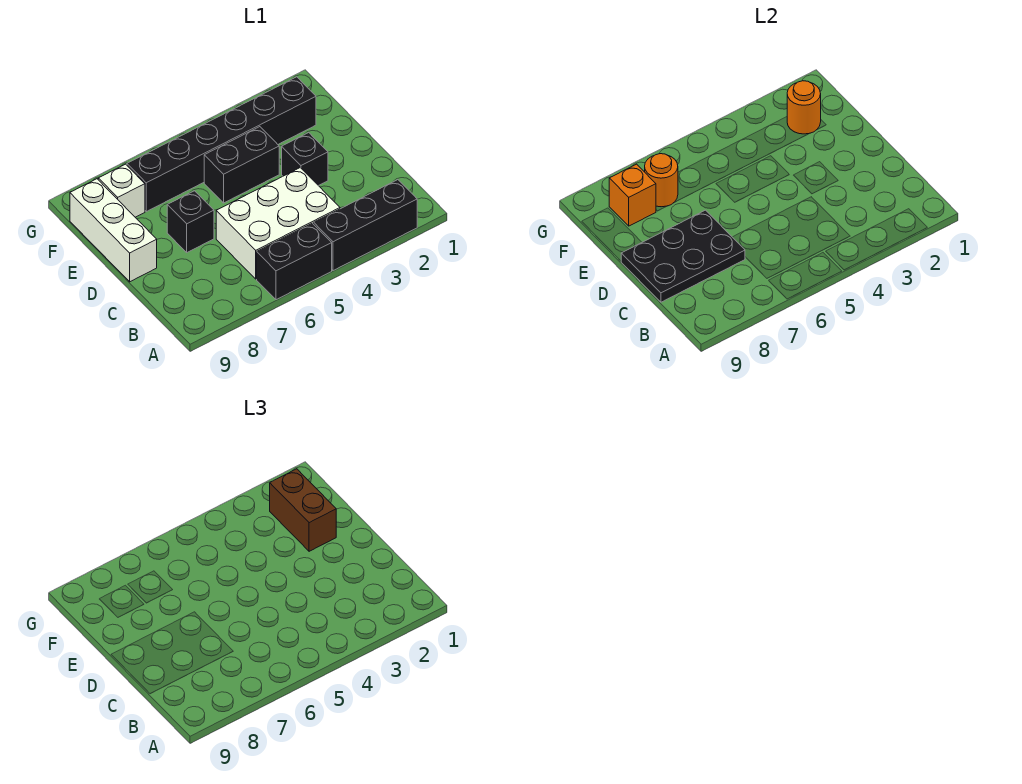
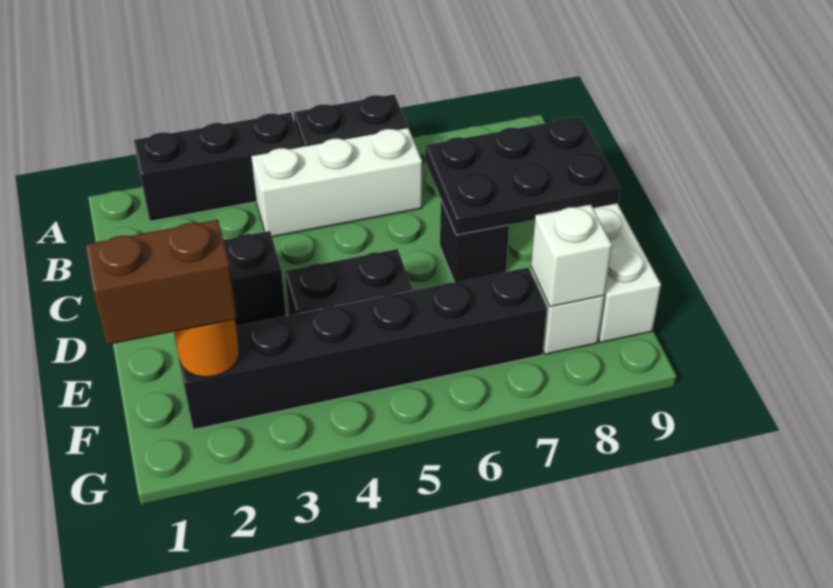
white brick B4:C6 level 1 -> white brick B4:B6 level 1
brown brick E2:F2 level 3 -> brown brick F1:F2 level 3
orange round brick F7 level 2 -> none
orange brick F8 level 2 -> white brick F8 level 2

